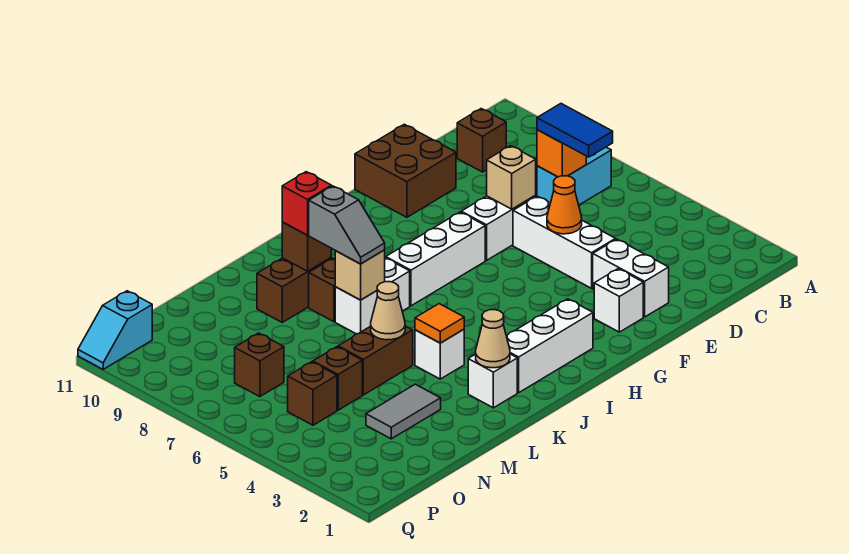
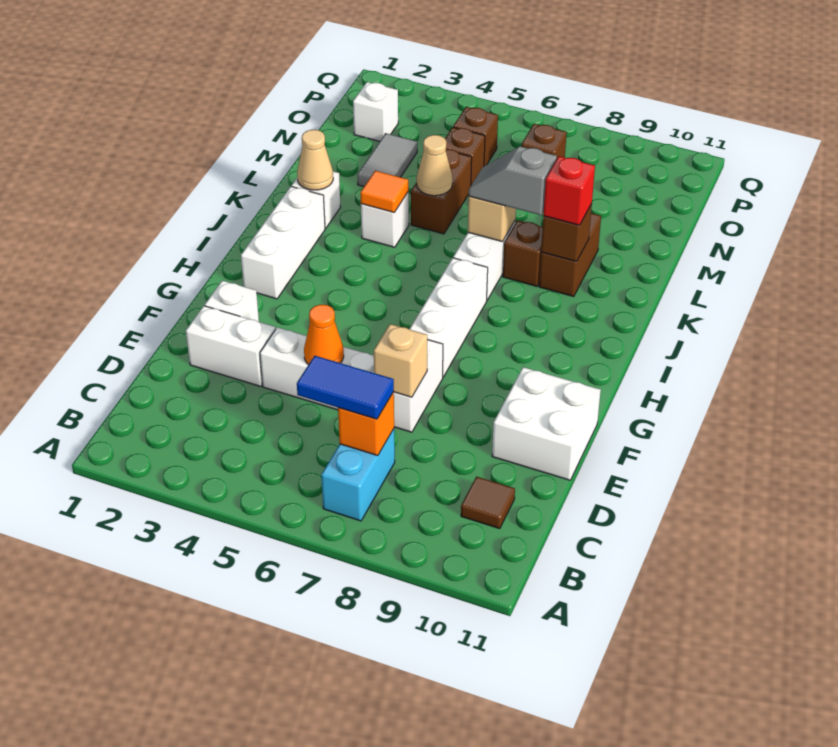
brown brick C10 level 1 -> brown tile C10 level 1
brown brick E10:F11 level 1 -> white brick E10:F11 level 1
none -> white brick O2 level 1
cyan slope P11:Q11 level 1 top P -> none

